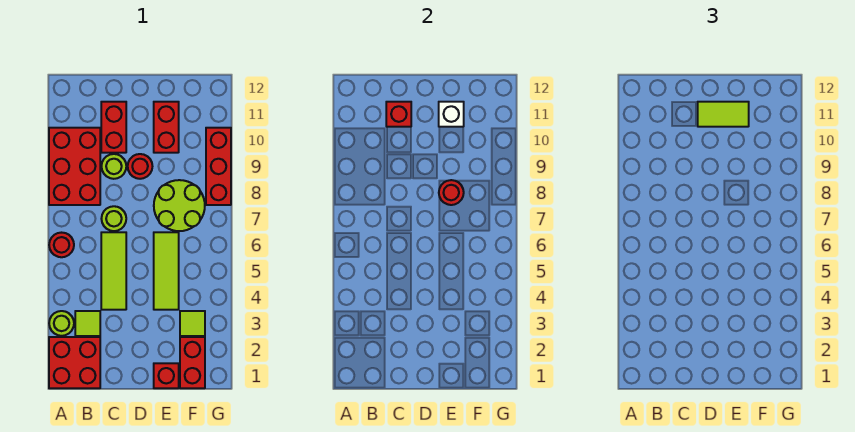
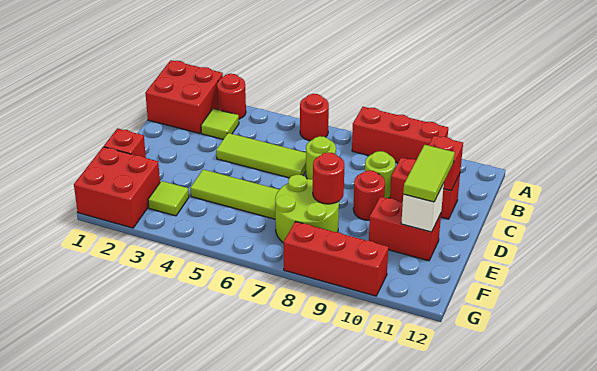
lime round brick A3 level 1 -> red round brick A3 level 1
red brick A8:B10 level 1 -> red brick A8:A10 level 1
red brick F1:F2 level 1 -> red brick F1:G2 level 1

